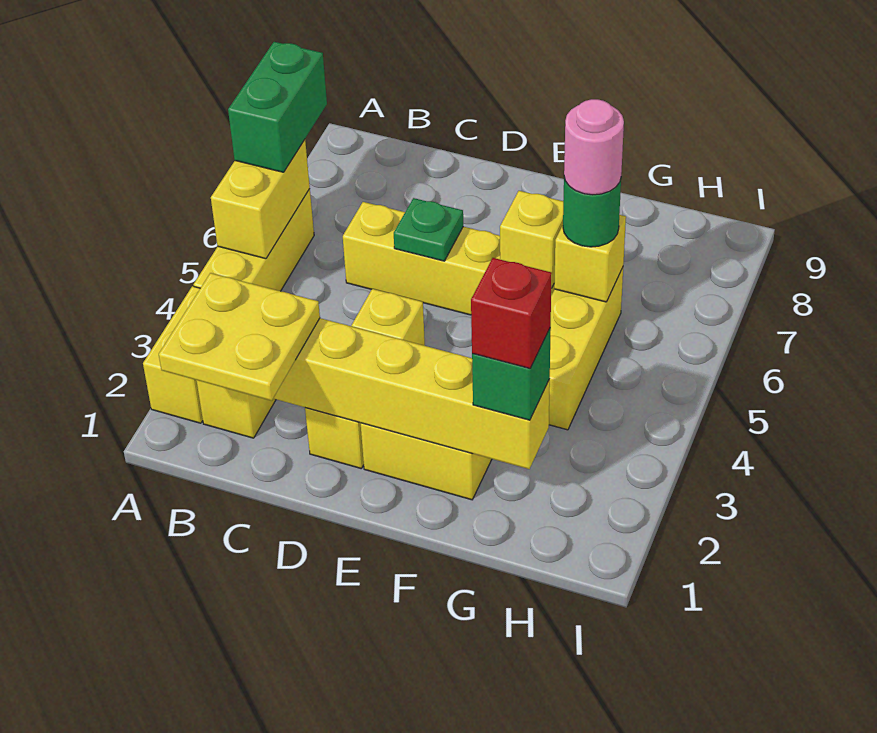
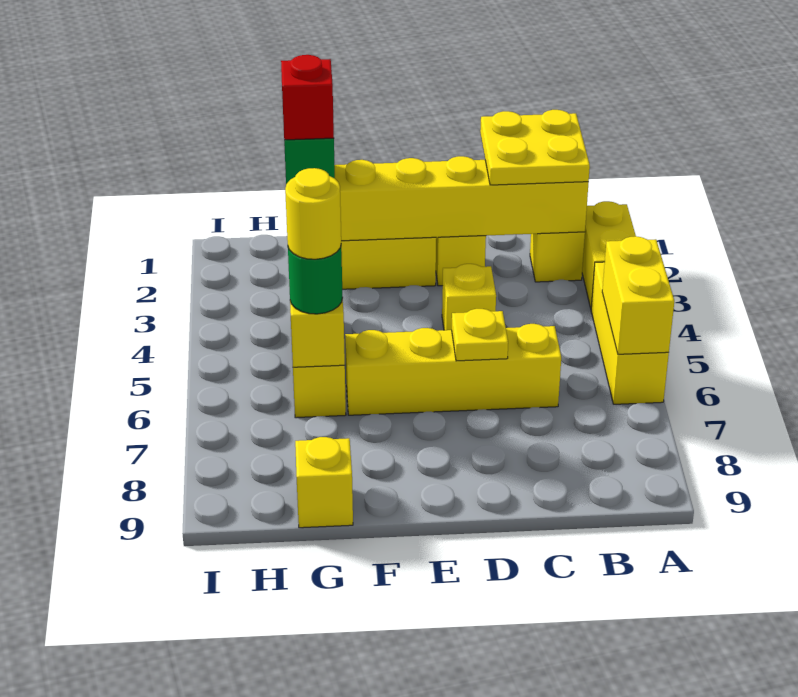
green brick A6:A7 level 3 -> none
green plate D6 level 2 -> yellow plate D6 level 2
yellow brick F6 level 2 -> yellow brick G9 level 1
pink round brick G6 level 4 -> yellow round brick G6 level 4

